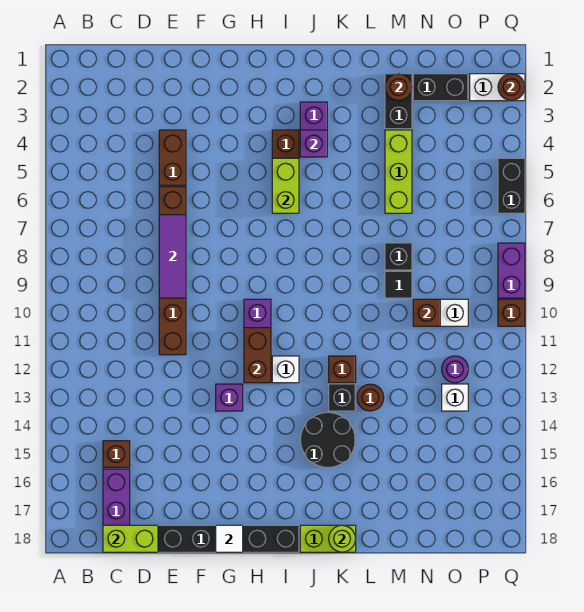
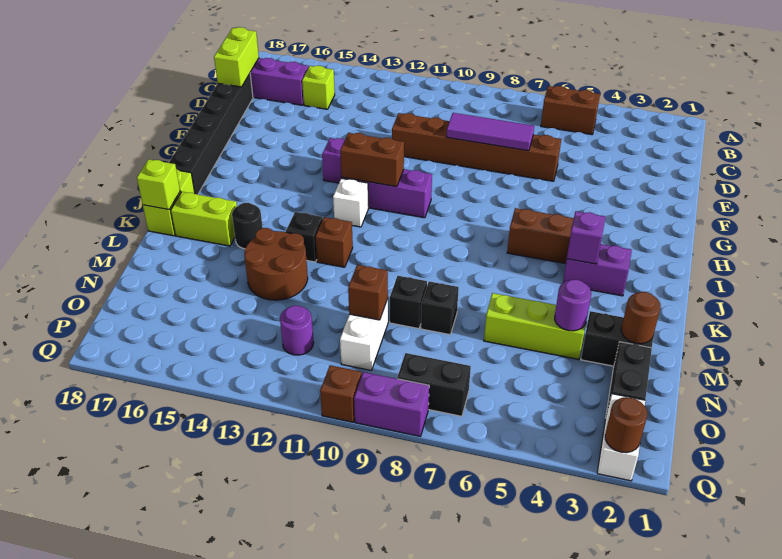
brown brick C15 level 1 -> lime brick C15 level 1
brown brick E4:E5 level 1 -> brown brick B5:B6 level 1
white tile G18 level 2 -> none
lime brick I5:I6 level 2 -> lime brick K16:K17 level 1
black round brick J14:K15 level 1 -> black round brick K15 level 1
lime round brick K18 level 2 -> lime brick K18 level 2
brown round brick L13 level 1 -> brown round brick L13:M14 level 1
none -> purple round brick M4 level 2
black tile M9 level 1 -> black brick M9 level 1
white brick O13 level 1 -> none
black brick Q5:Q6 level 1 -> black brick P7:P8 level 1

